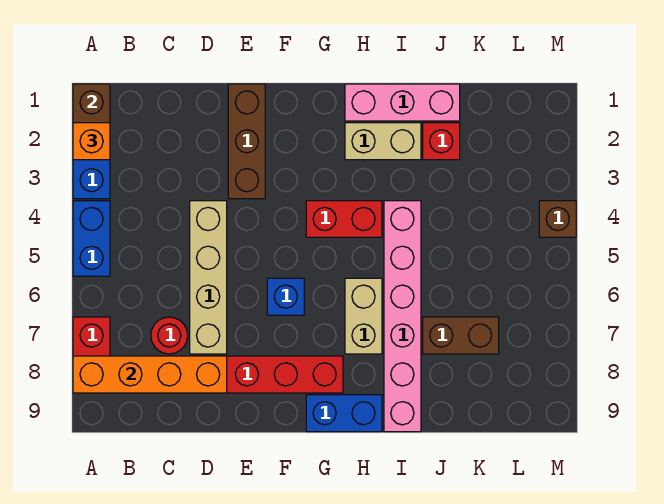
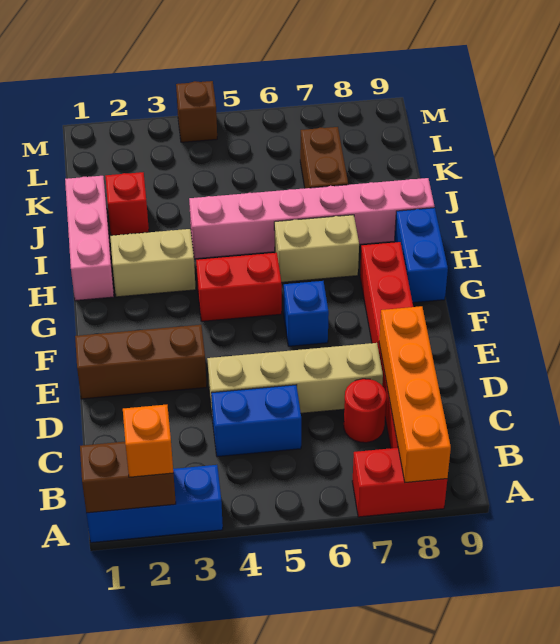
blue brick A4:A5 level 1 -> blue brick C4:C5 level 1
red brick G4:H4 level 1 -> red brick G4:G5 level 1
tan brick H2:I2 level 1 -> tan brick H2:H3 level 1

